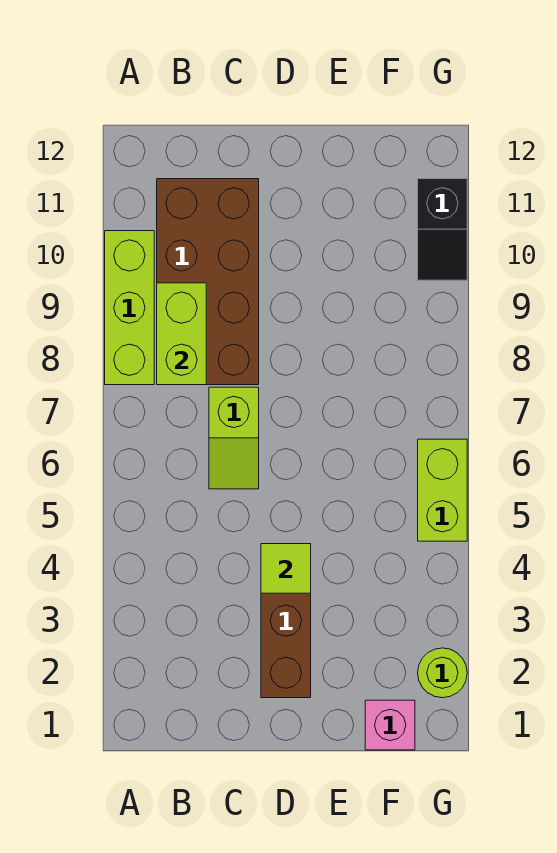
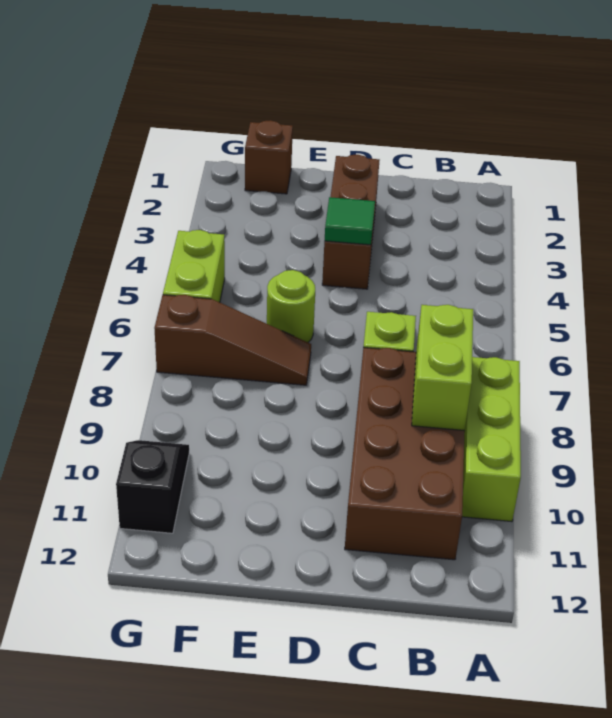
lime tile D4 level 2 -> green tile D4 level 2
none -> brown slope E7:G7 level 1 top G
pink brick F1 level 1 -> brown brick F1 level 1
lime round brick G2 level 1 -> lime round brick E6 level 1

